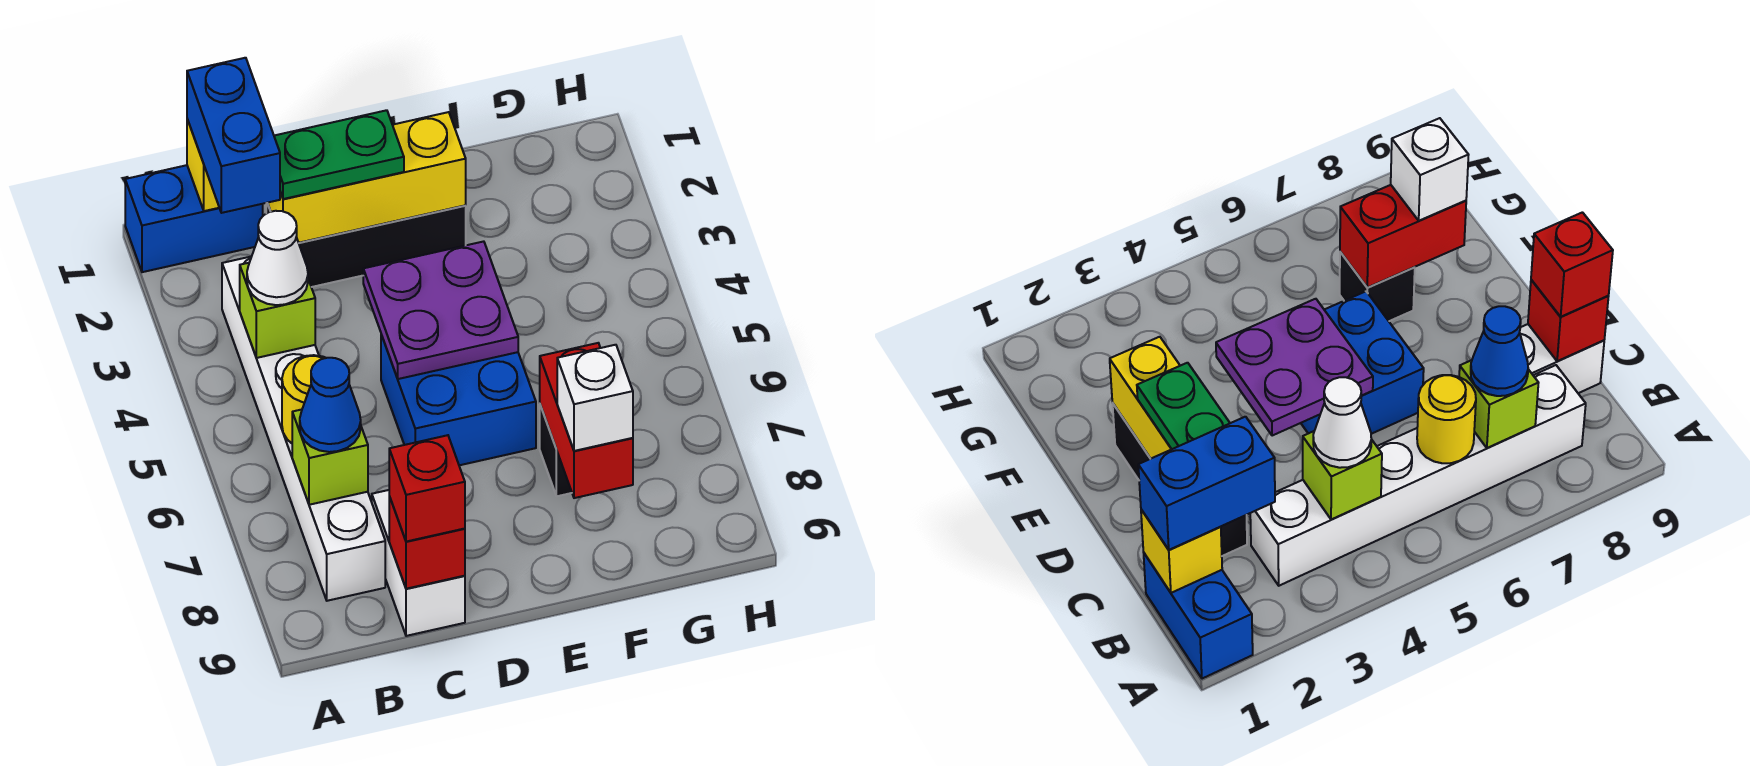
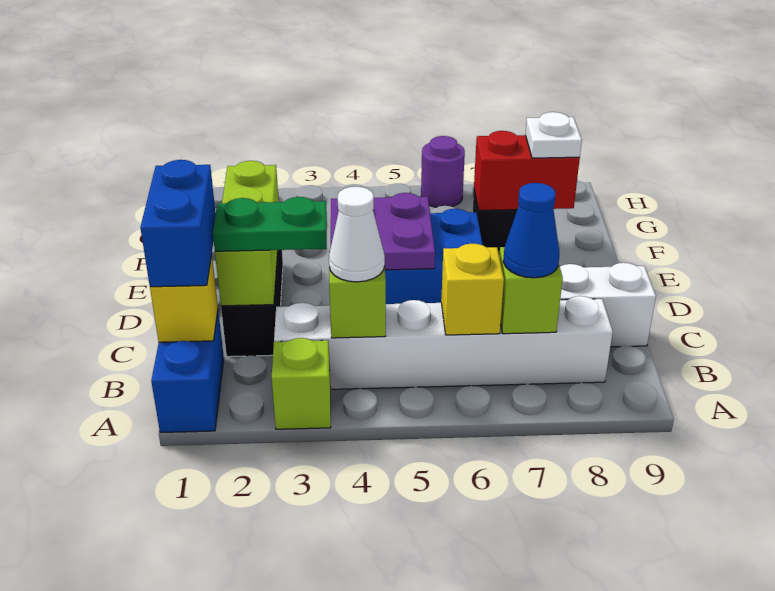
none -> lime brick A3 level 1
blue brick B1:B2 level 3 -> blue brick B1:C1 level 3
yellow round brick B6 level 2 -> yellow brick B6 level 2
yellow brick C2:E2 level 2 -> lime brick C2:E2 level 2
green plate C2:D2 level 3 -> green plate C2:C3 level 3
red brick C9 level 2 -> none
red brick C9 level 3 -> none
white brick F8 level 3 -> white plate F8 level 3
none -> purple round brick H6 level 1

